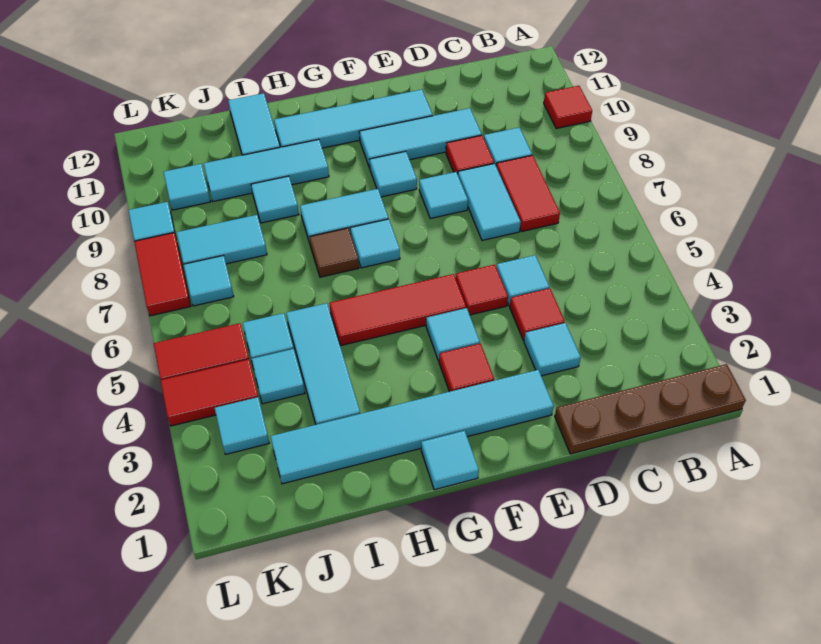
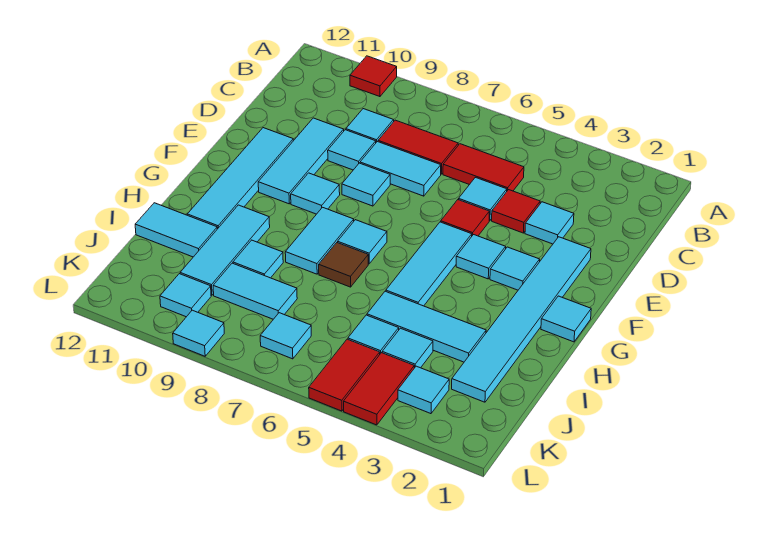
brown plate A1:D1 level 1 -> none
red tile D9 level 1 -> cyan tile D9 level 1
red tile F3 level 1 -> cyan tile F3 level 1
red tile F5:H5 level 1 -> cyan tile F5:H5 level 1
cyan tile J8:K8 level 1 -> cyan tile J8:J9 level 1
red tile L7:L8 level 1 -> red tile C5:C6 level 1

